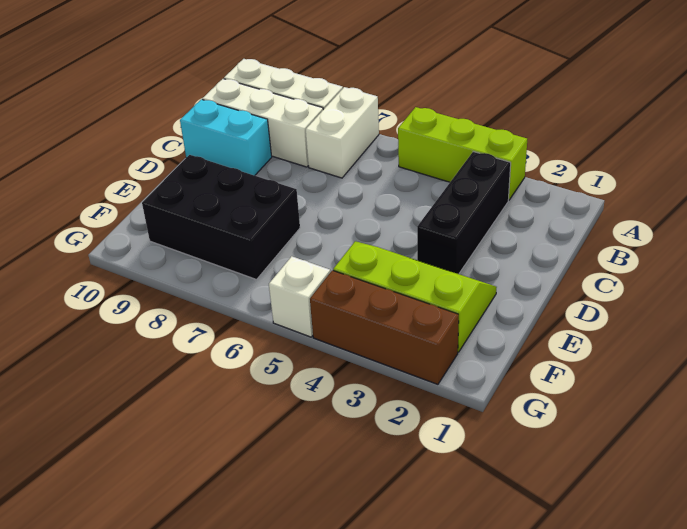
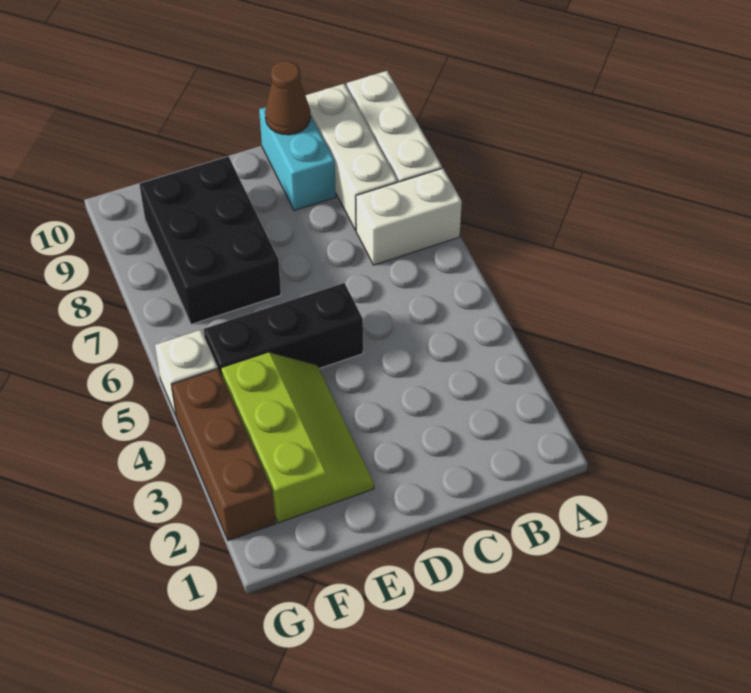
lime brick A3:A5 level 1 -> none
black brick B3:D3 level 1 -> black brick D5:F5 level 1
none -> brown cone C10 level 2

